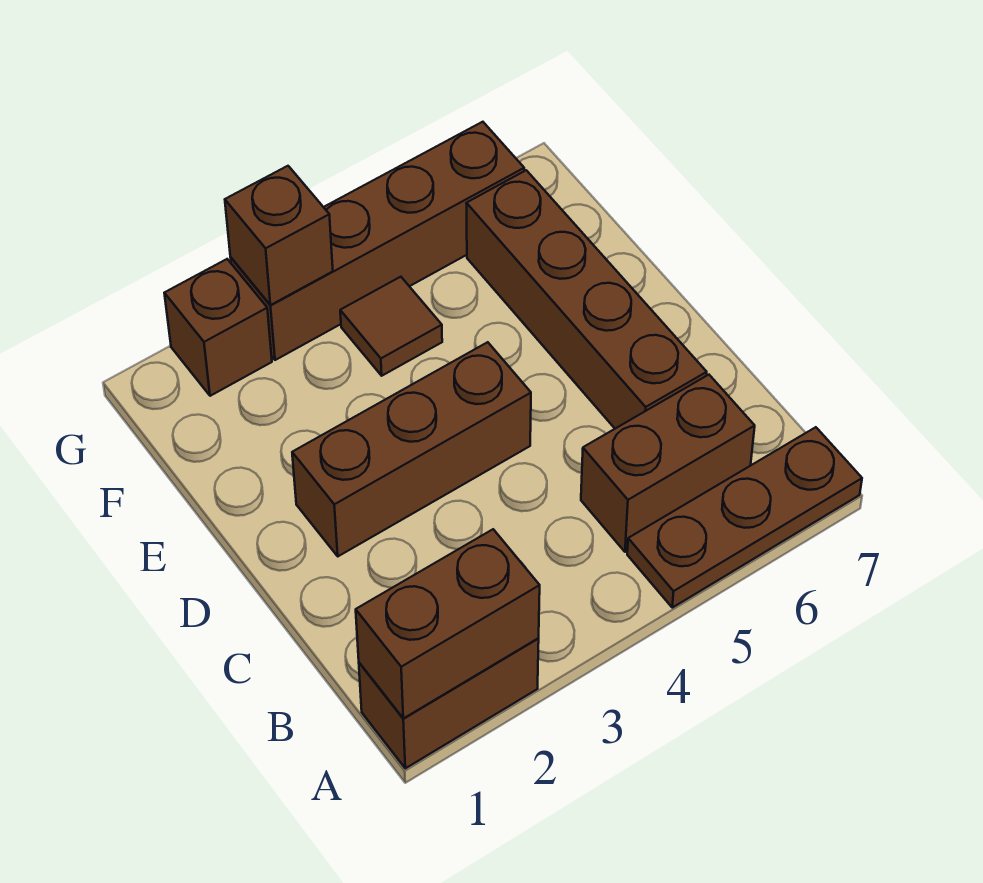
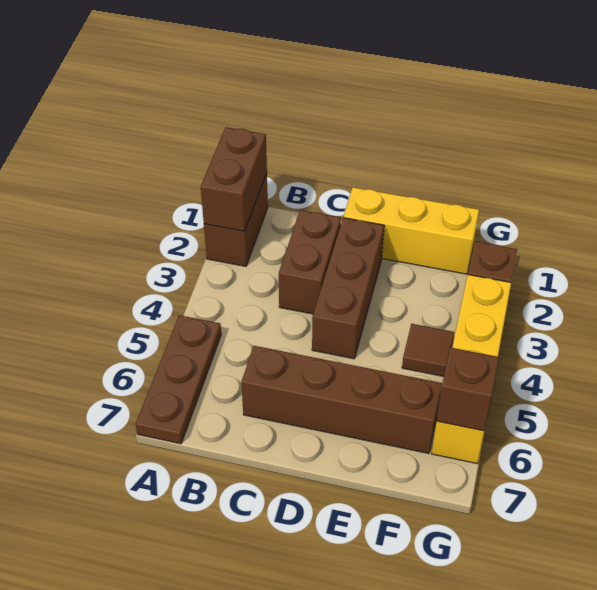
brown brick B5:B6 level 1 -> brown brick C2:C3 level 1
none -> yellow brick D1:F1 level 1
brown brick G3:G6 level 1 -> yellow brick G3:G6 level 1
brown brick G3 level 2 -> brown brick G6 level 2

